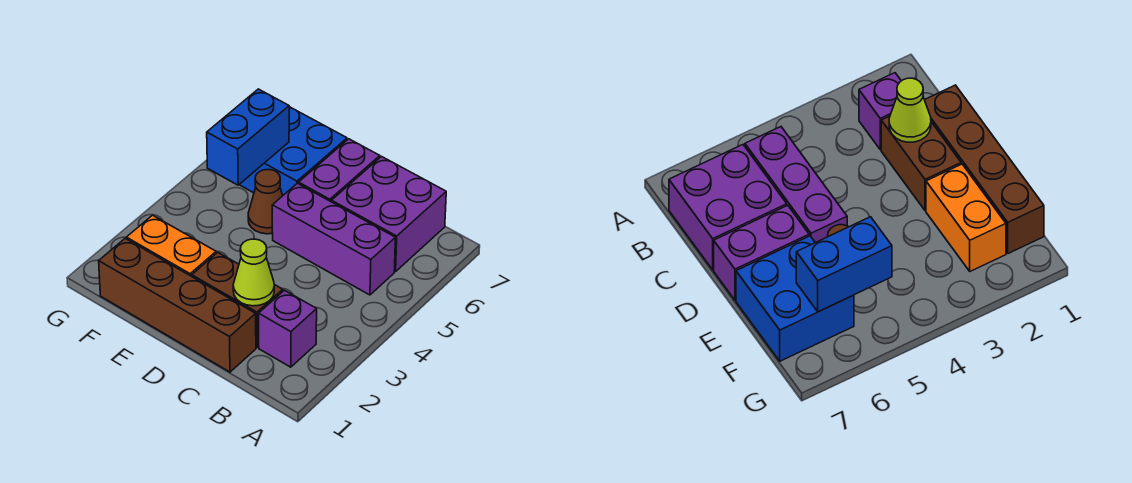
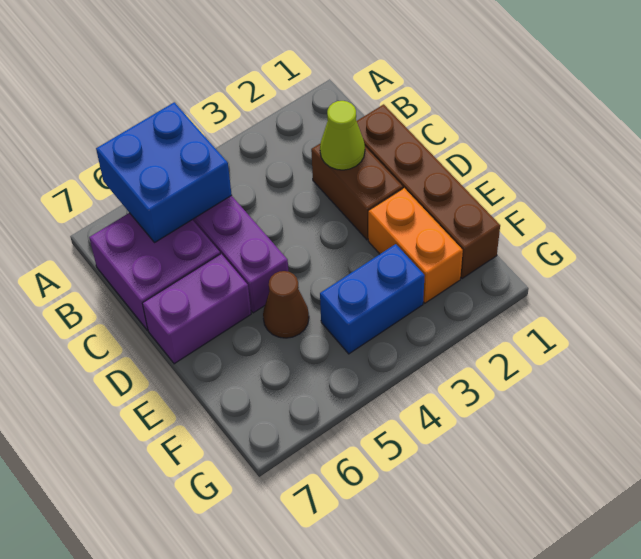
purple brick B2 level 1 -> none
blue brick E6:F7 level 1 -> blue brick A5:B6 level 2
blue brick F5:F6 level 2 -> blue brick F3:F4 level 1

